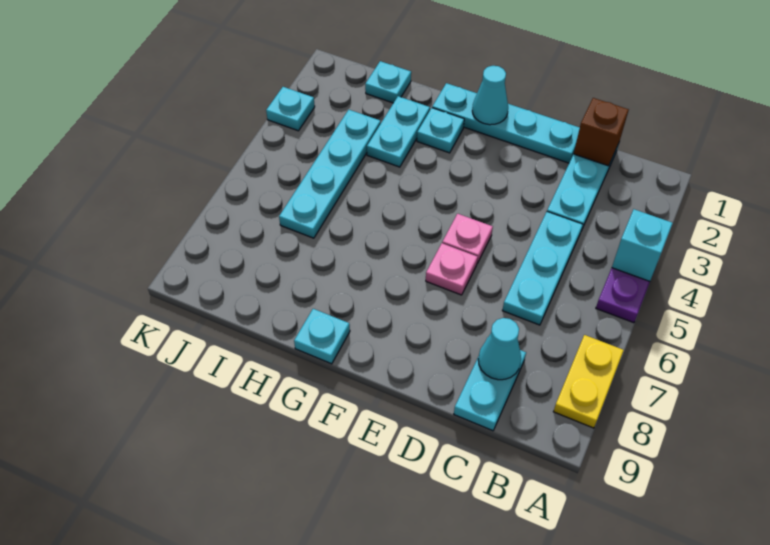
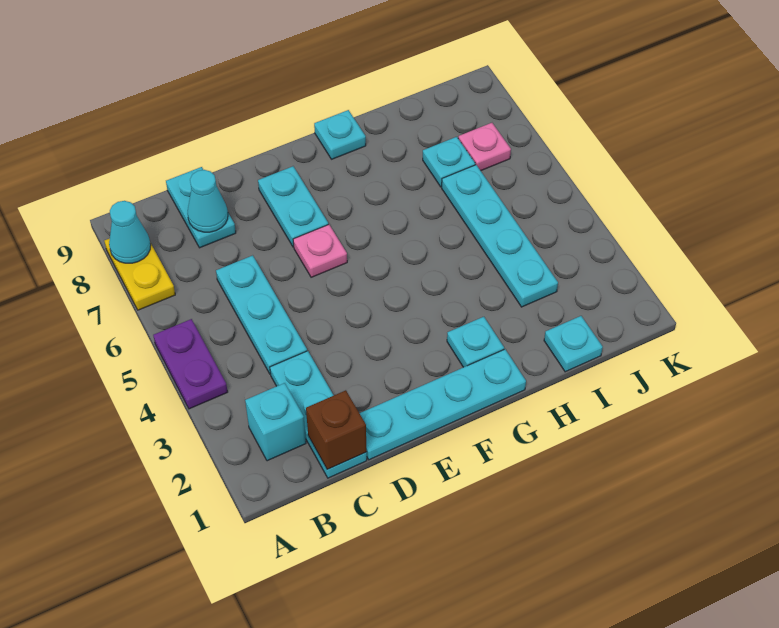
cyan brick A4 level 2 -> cyan brick B2 level 1
pink plate E5 level 1 -> pink plate J7 level 1
cyan cone F1 level 2 -> cyan cone A8 level 2
cyan plate H2:H3 level 1 -> cyan plate E7:E8 level 1
cyan plate K3 level 1 -> cyan plate I7 level 1

